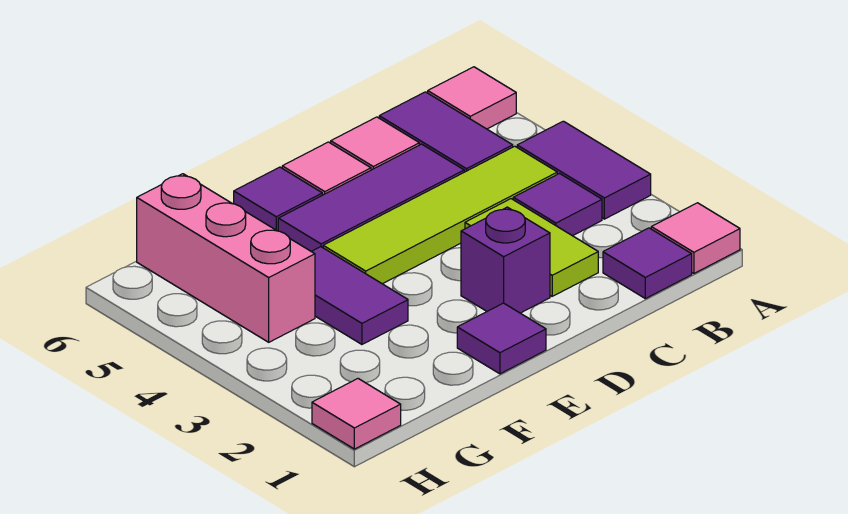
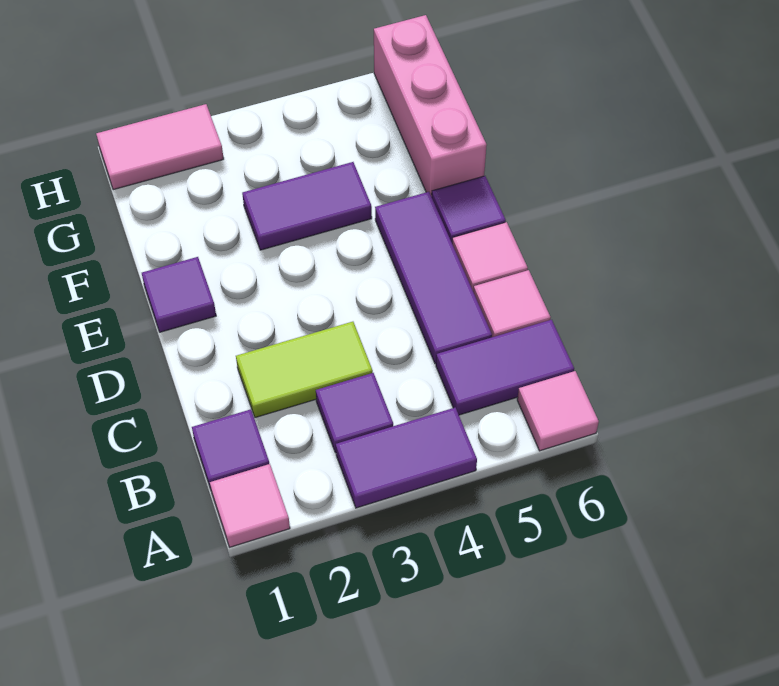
lime tile B4:E4 level 1 -> none
purple brick D2 level 1 -> none
pink brick G4:G6 level 1 -> pink brick F6:H6 level 1
pink tile H1 level 1 -> pink tile H1:H2 level 1

